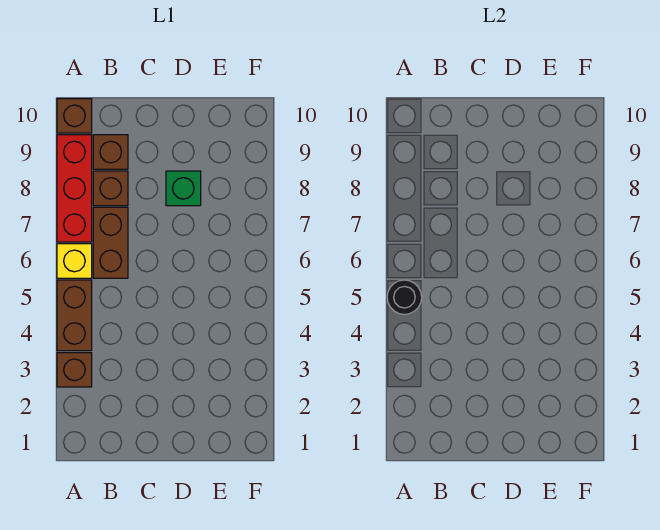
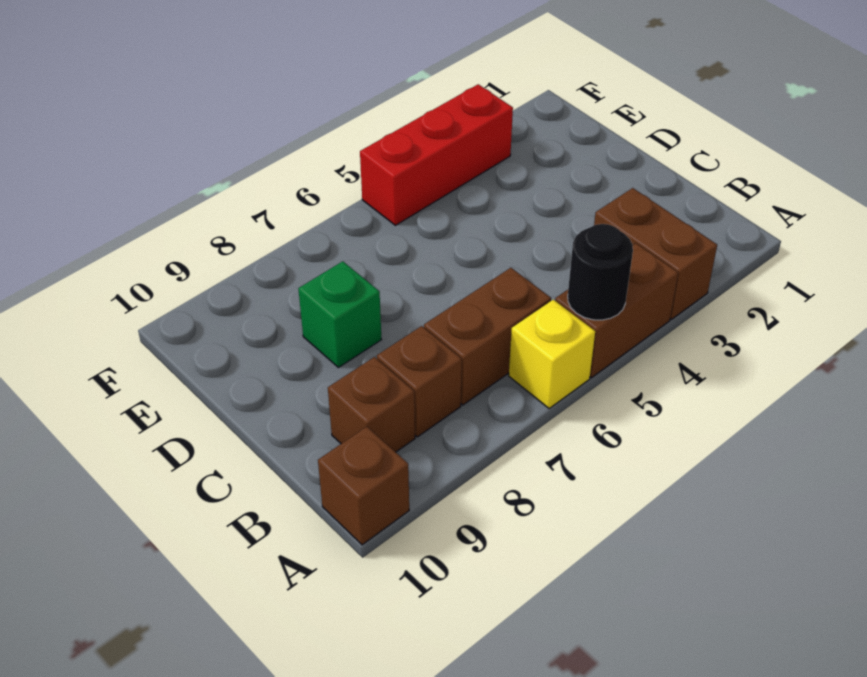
brown brick A3 level 1 -> brown brick A3:B3 level 1
red brick A7:A9 level 1 -> red brick F3:F5 level 1

